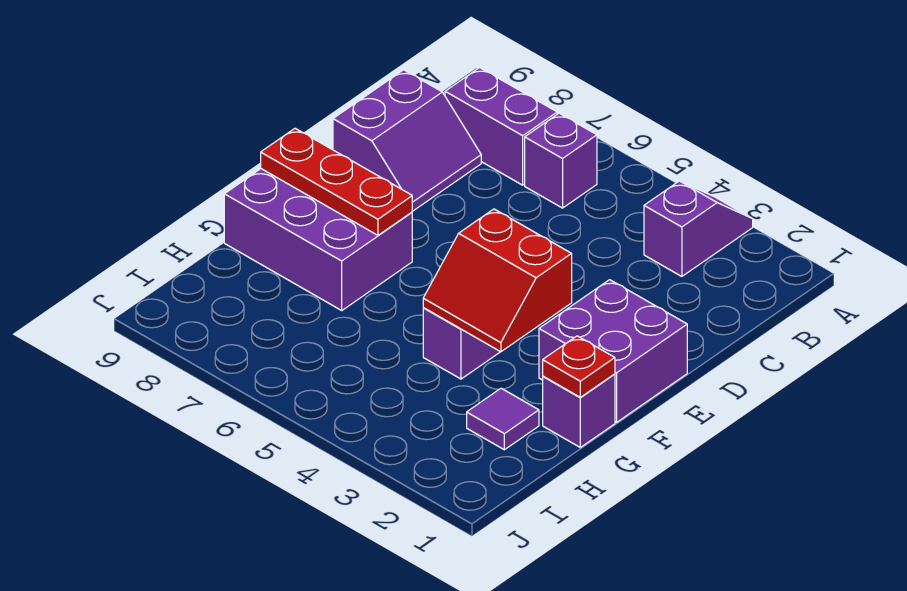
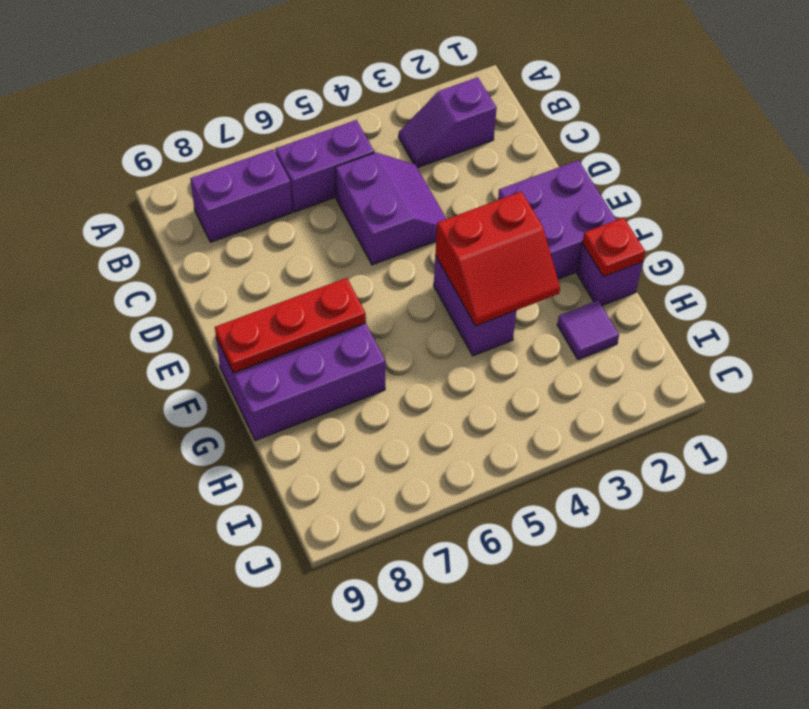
purple slope A3:B3 level 1 top B -> purple slope B2:B3 level 1 top 2
purple brick B6 level 1 -> purple brick B5:B6 level 1
purple slope C8:D9 level 1 top 9 -> purple slope C4:D5 level 1 top 5

